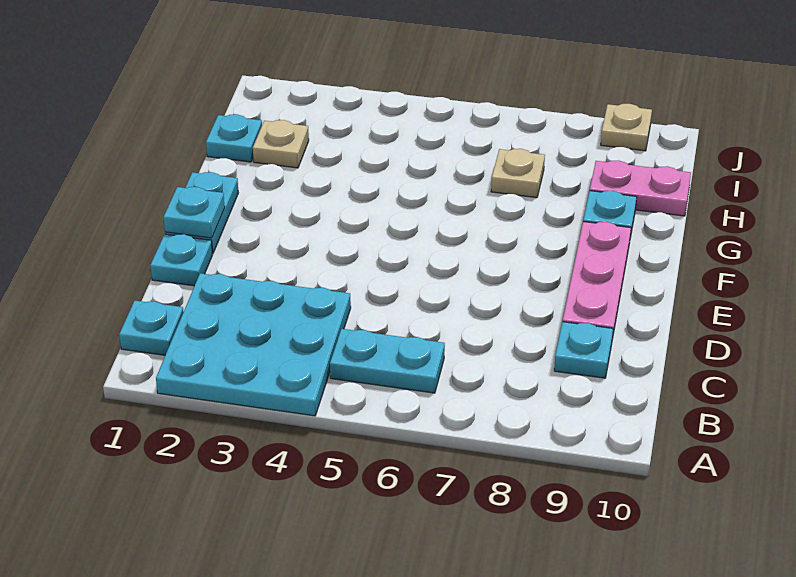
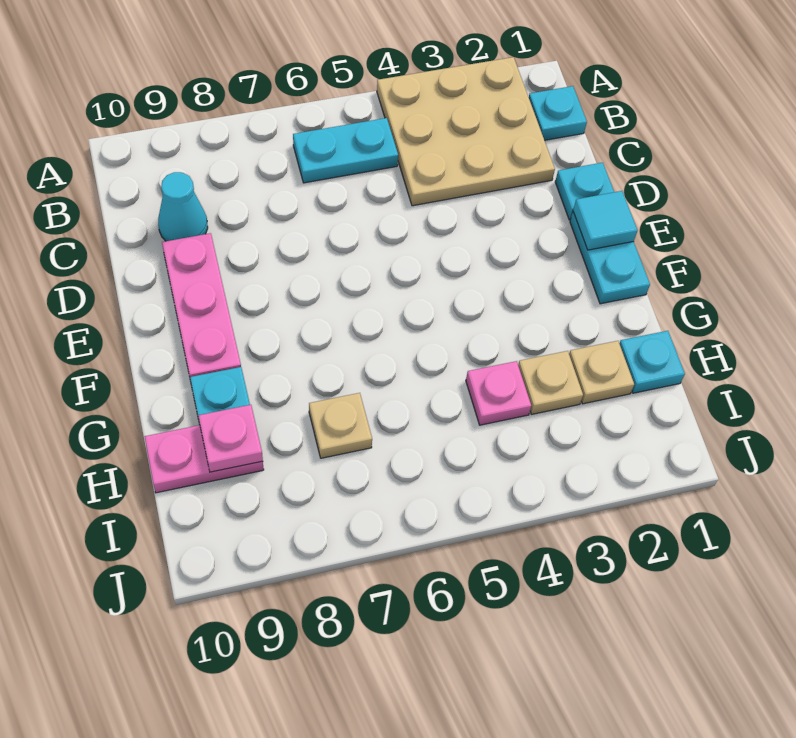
cyan plate A2:C4 level 1 -> tan plate A2:C4 level 1
cyan plate C9 level 1 -> cyan cone C9 level 1
cyan plate E1 level 2 -> cyan tile E1 level 2
none -> pink plate H4 level 1
none -> pink plate H9 level 2
tan plate J9 level 1 -> tan plate H3 level 1

